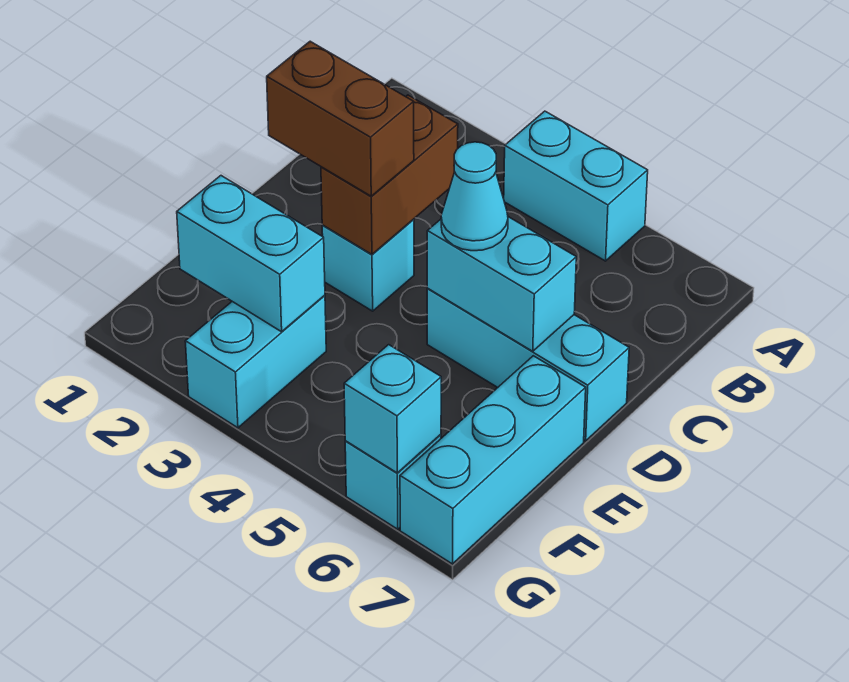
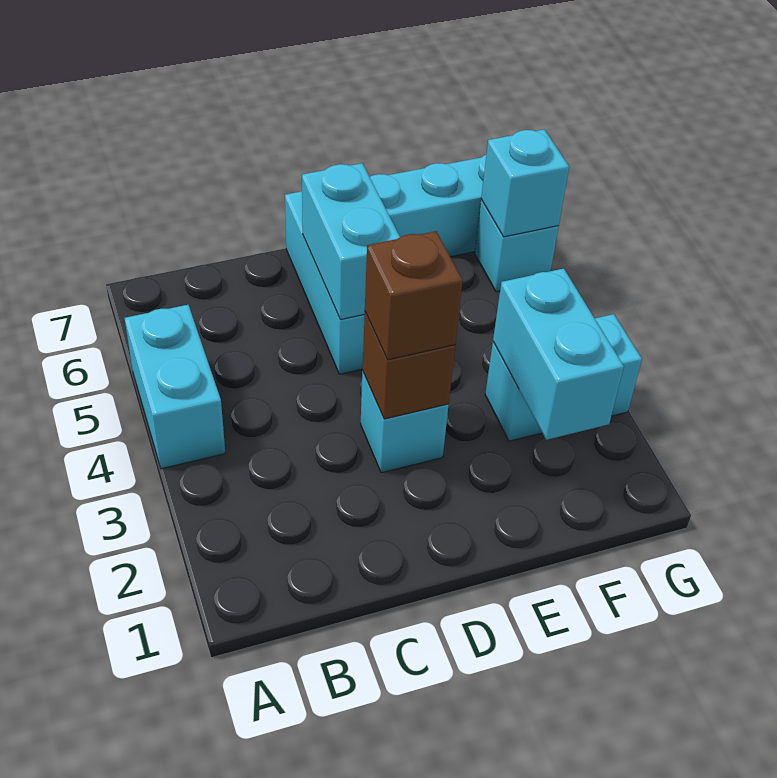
brown brick C3:D3 level 2 -> brown brick D3 level 2
brown brick D2:D3 level 3 -> brown brick D3 level 3
cyan cone D5 level 3 -> none

